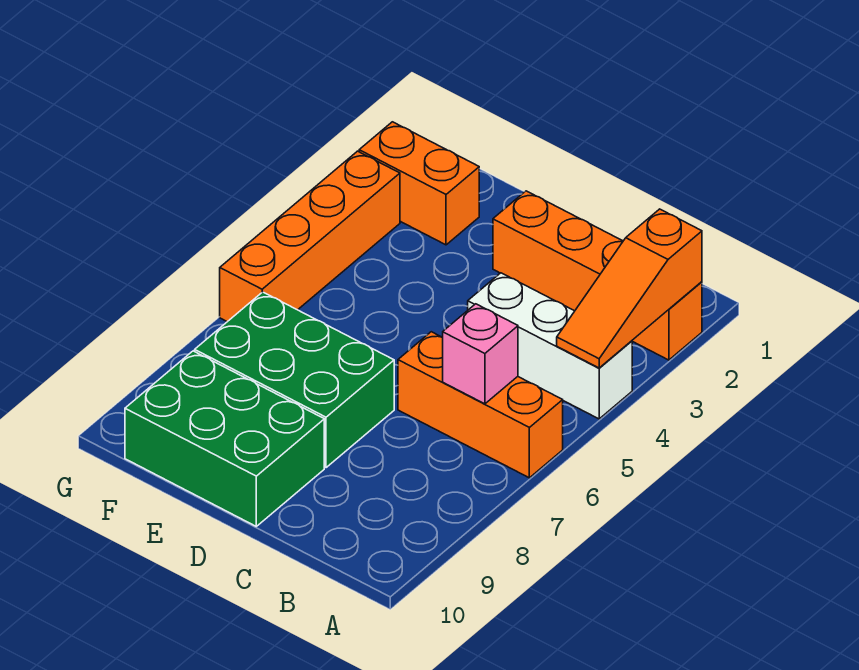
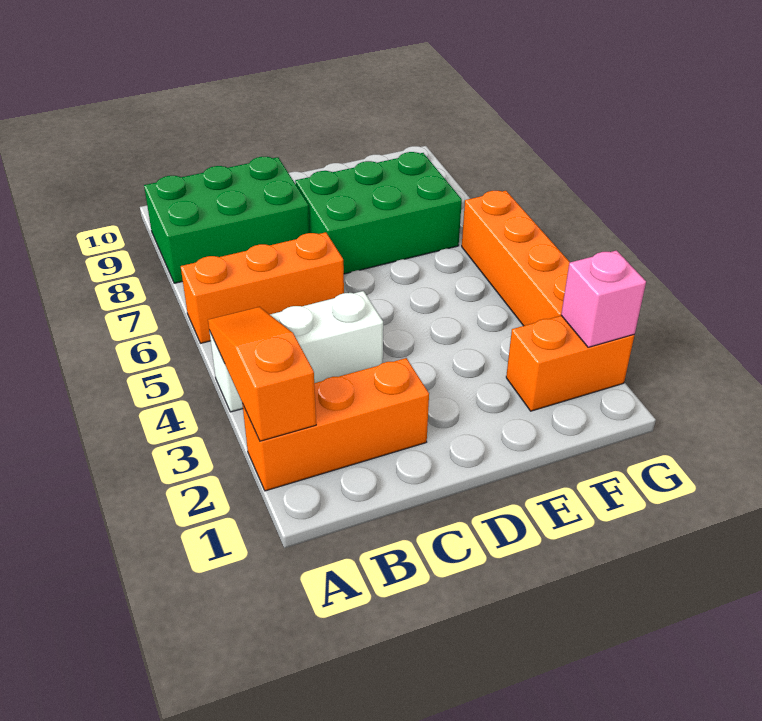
orange brick A2:D2 level 1 -> orange brick A2:C2 level 1
pink brick B6 level 2 -> pink brick G2 level 2
green brick D9:F10 level 1 -> green brick A8:C9 level 1

